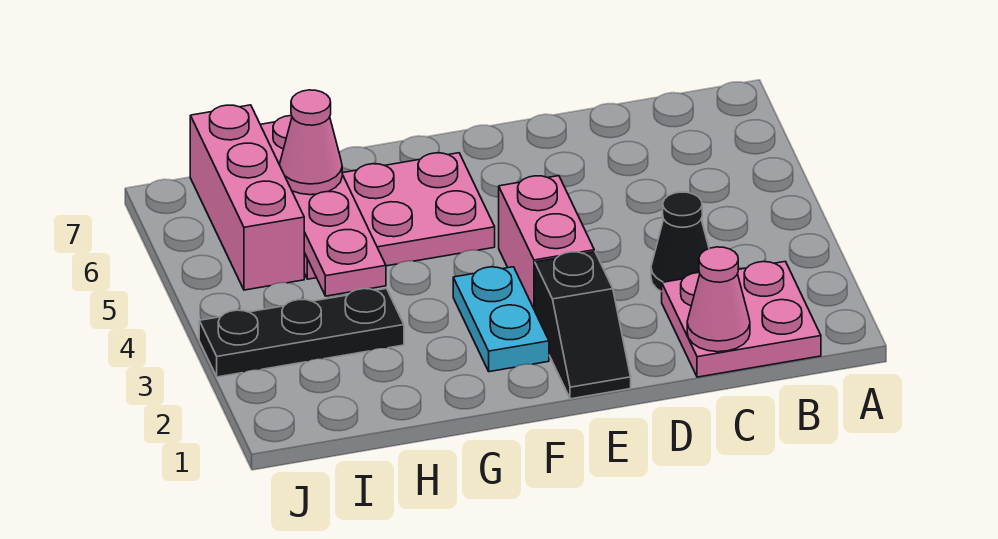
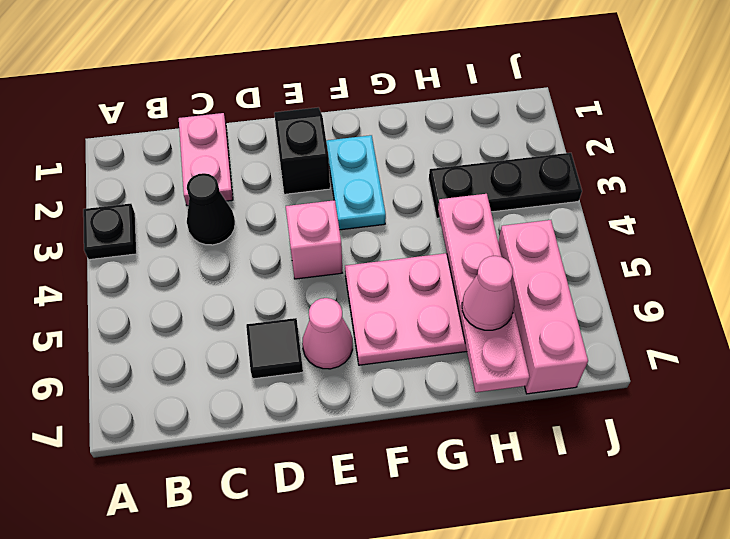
none -> black plate A3 level 1
pink plate B1:C2 level 1 -> pink plate C1:C2 level 1
pink cone C1 level 2 -> pink cone E6 level 1
none -> black tile D6 level 1
pink brick E3:E4 level 1 -> pink brick E4 level 1

